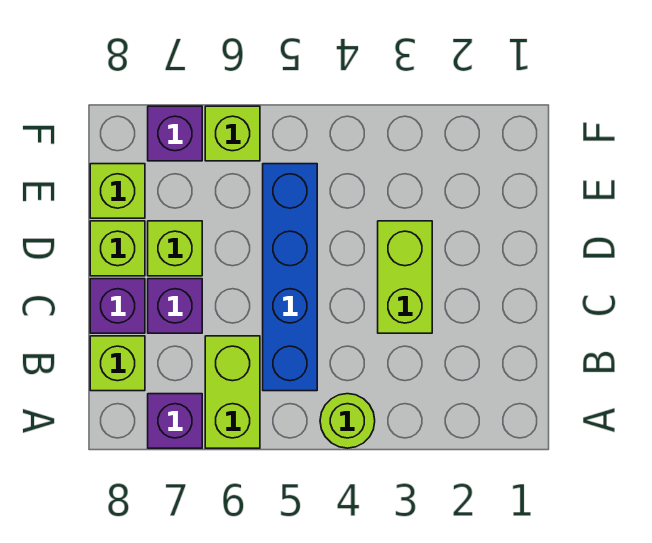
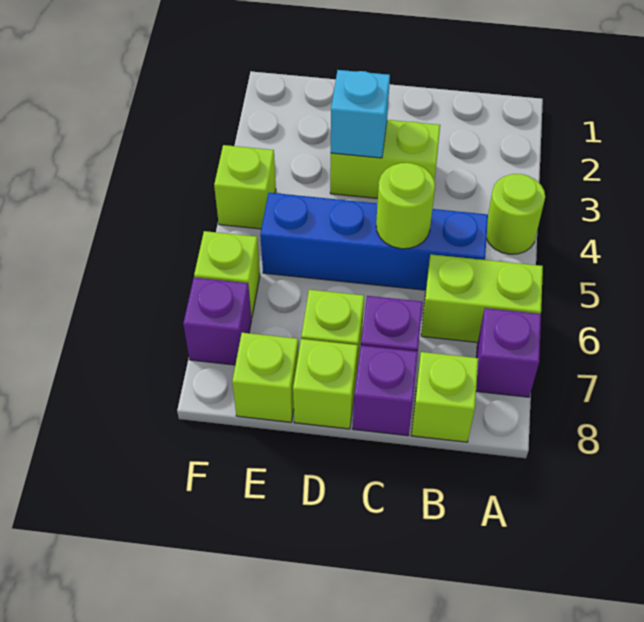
none -> lime round brick C5 level 2
none -> cyan brick D3 level 2
none -> lime brick F4 level 1

